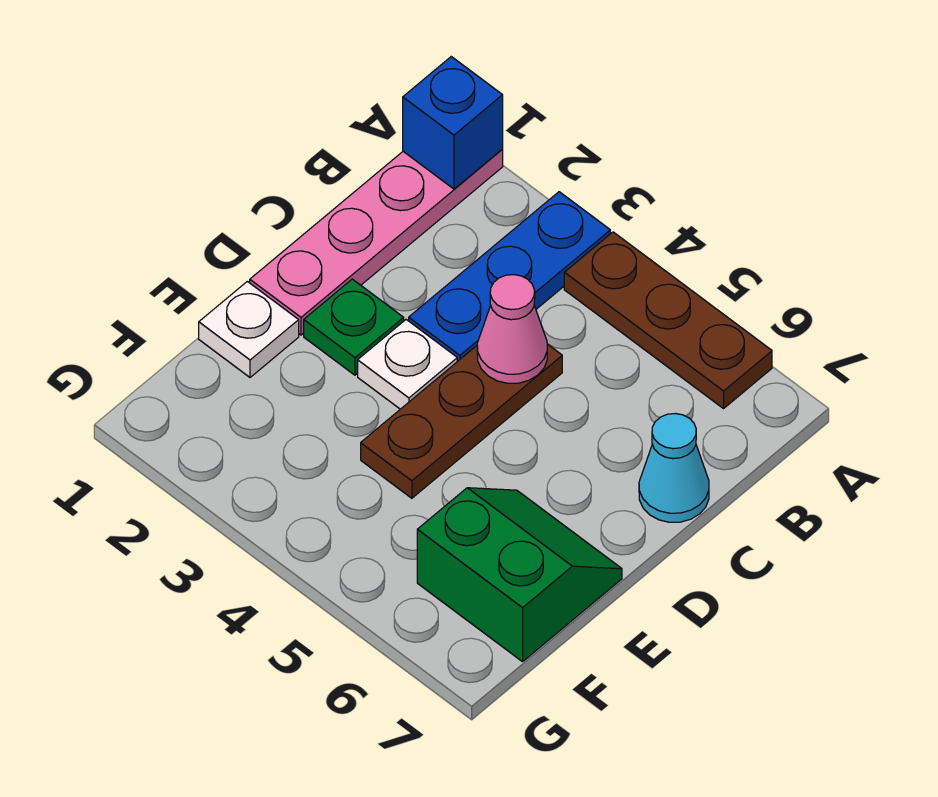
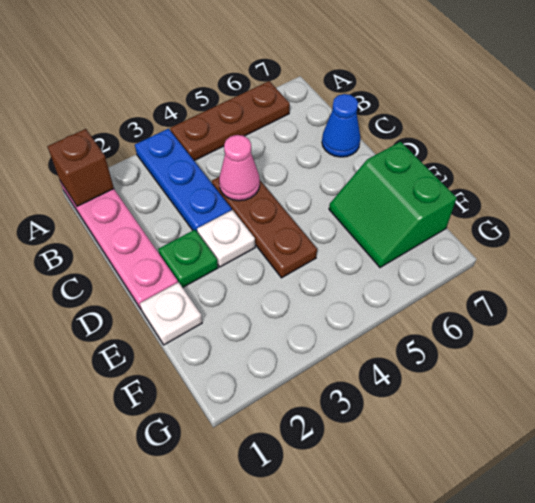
blue brick A1 level 2 -> brown brick A1 level 2
cyan cone C7 level 1 -> blue cone C7 level 1
green slope E6:F7 level 1 top F -> green slope E6:F7 level 1 top 7

